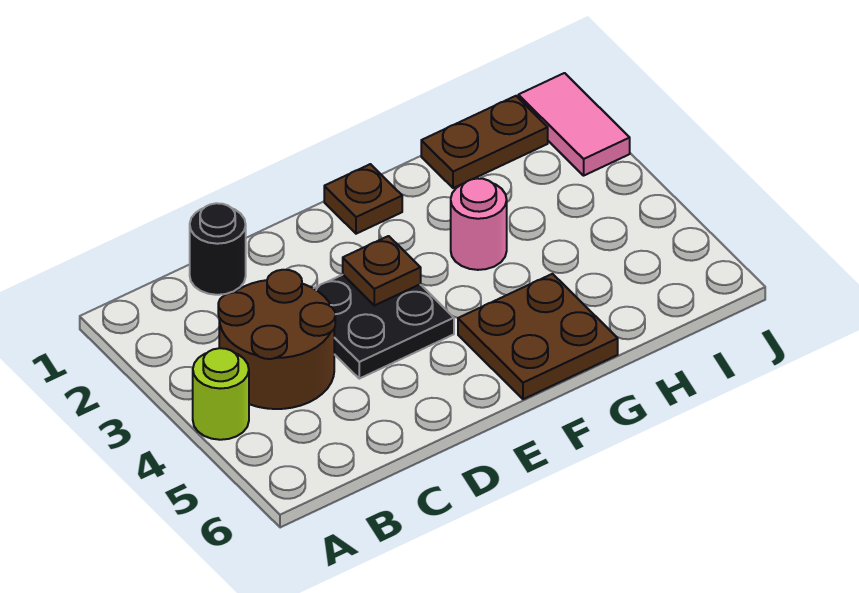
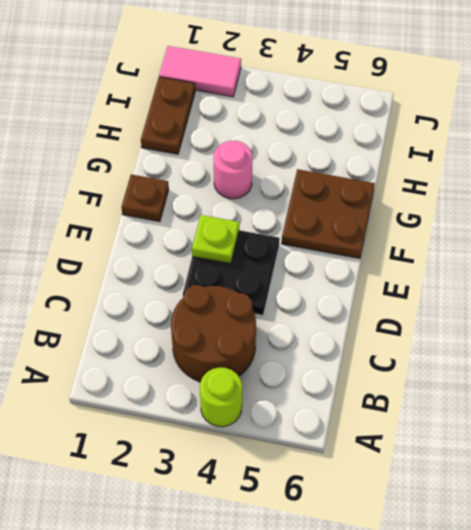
black round brick C1 level 1 -> none
brown plate E3 level 2 -> lime plate E3 level 2

